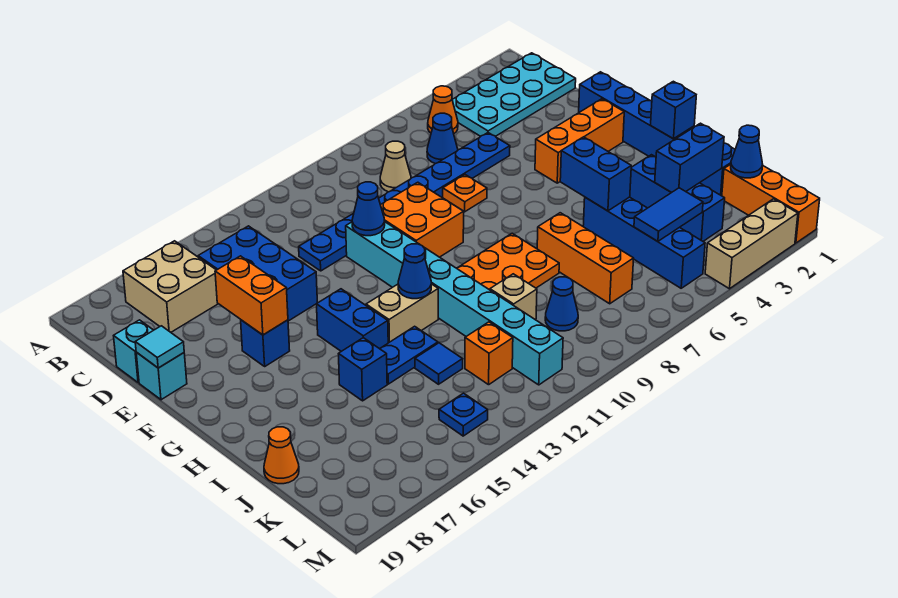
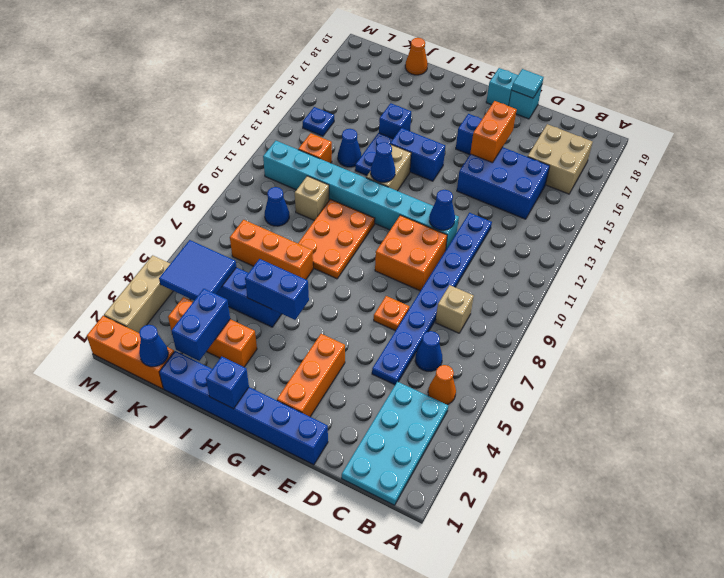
tan cone C8 level 1 -> tan brick C8 level 1
cyan brick D19 level 1 -> cyan brick F19 level 1
orange brick E16:F16 level 2 -> orange brick E15:E16 level 2
blue brick I3:K3 level 1 -> orange brick I3:K3 level 1
blue tile J13 level 1 -> blue cone J13 level 1
blue tile K4:K5 level 2 -> blue tile K4:L5 level 2

